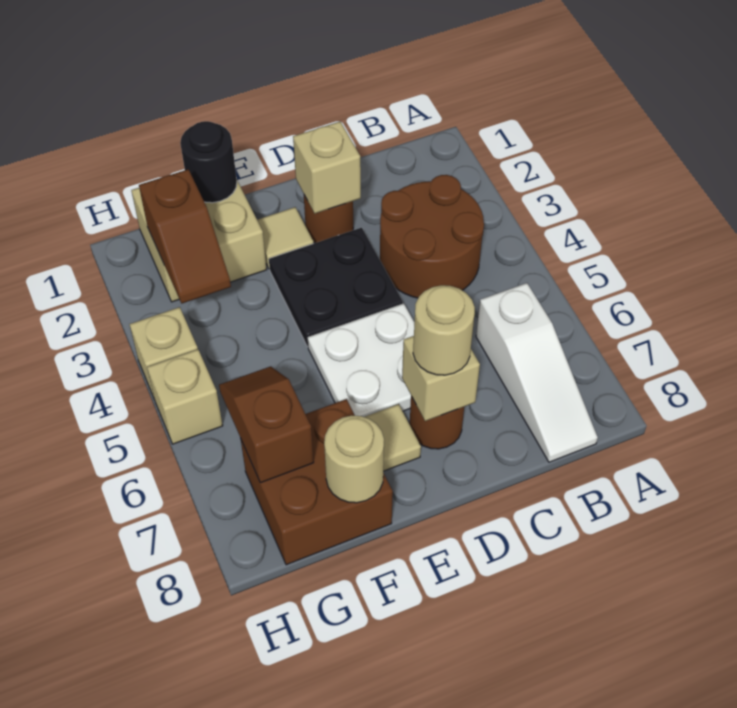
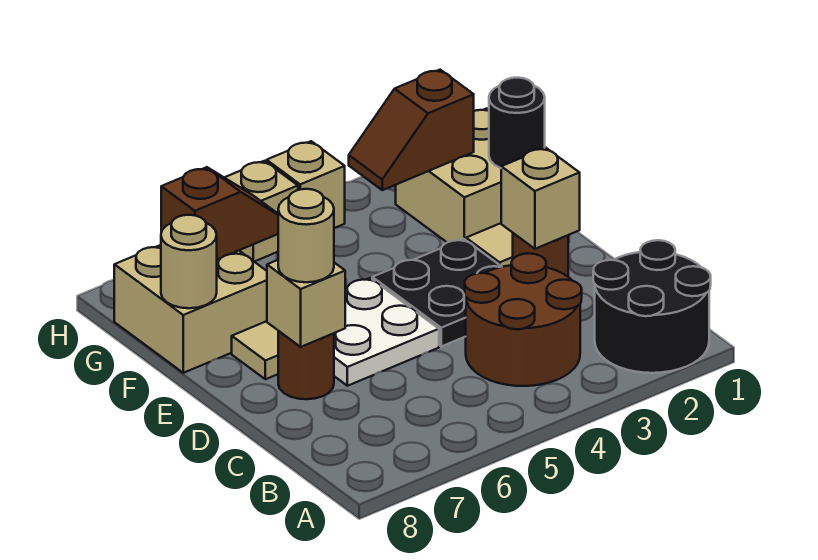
none -> black round brick A1:B2 level 1
white slope B6:B8 level 1 top 6 -> none
brown brick F7:G8 level 1 -> tan brick F7:G8 level 1

